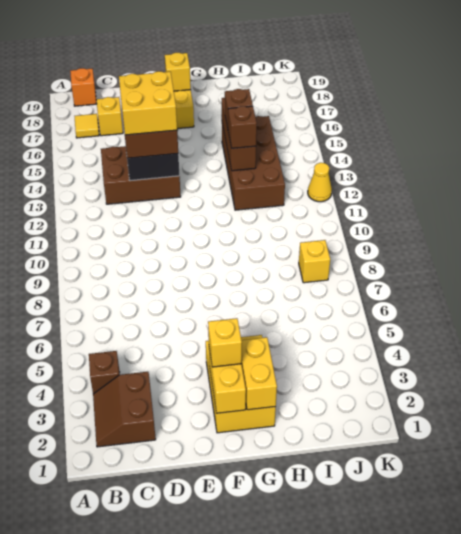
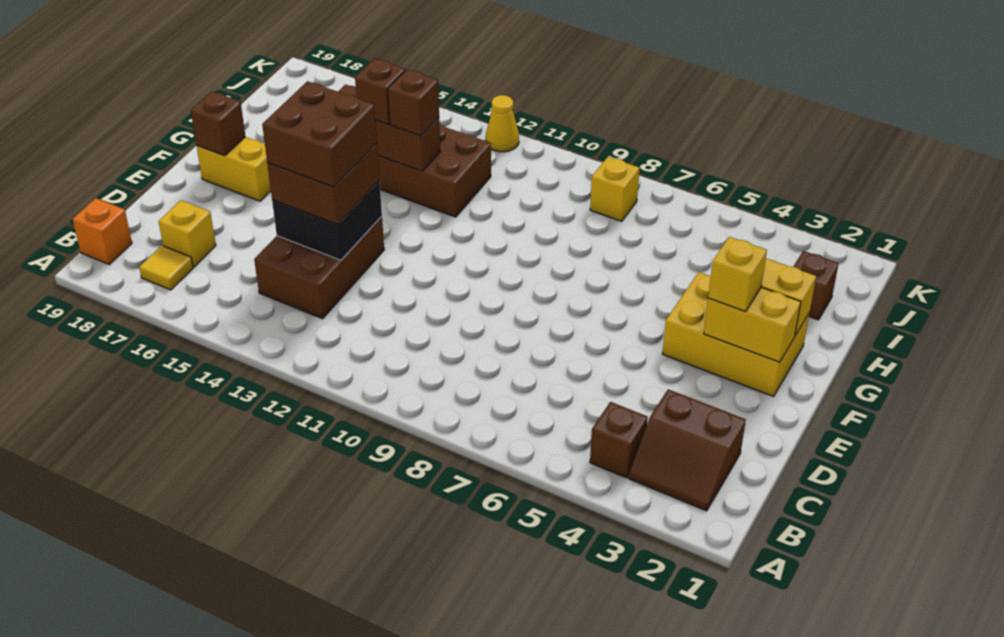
yellow brick D13:E14 level 4 -> brown brick D13:E14 level 4
yellow brick F18 level 2 -> brown brick F18 level 2
none -> brown brick I2 level 1

